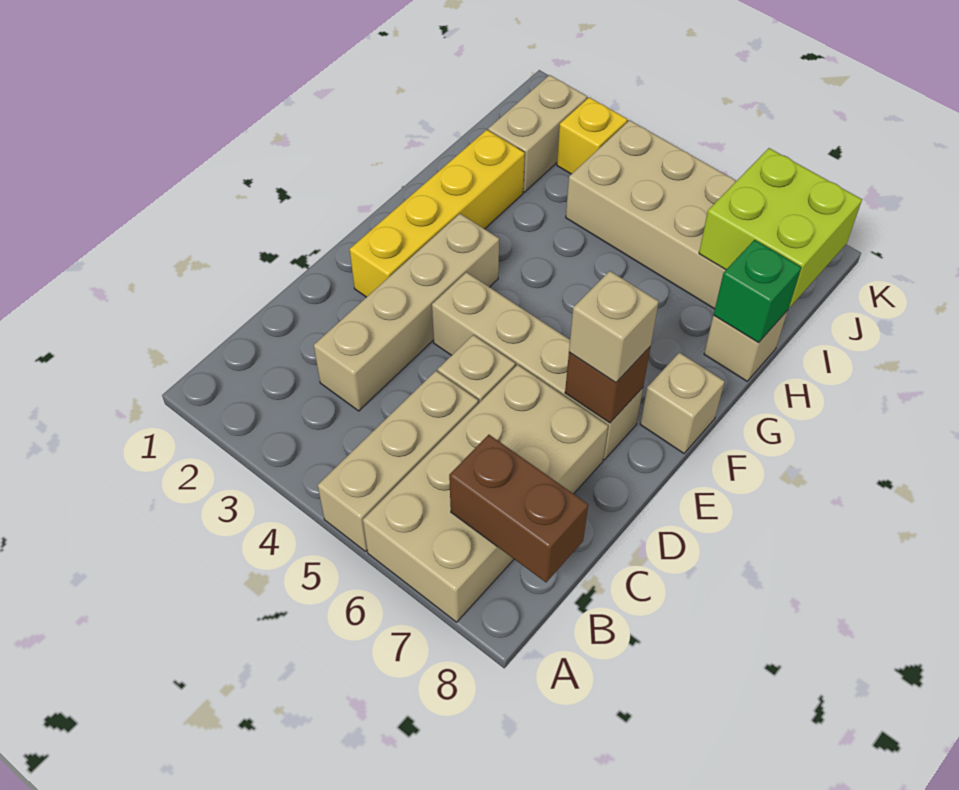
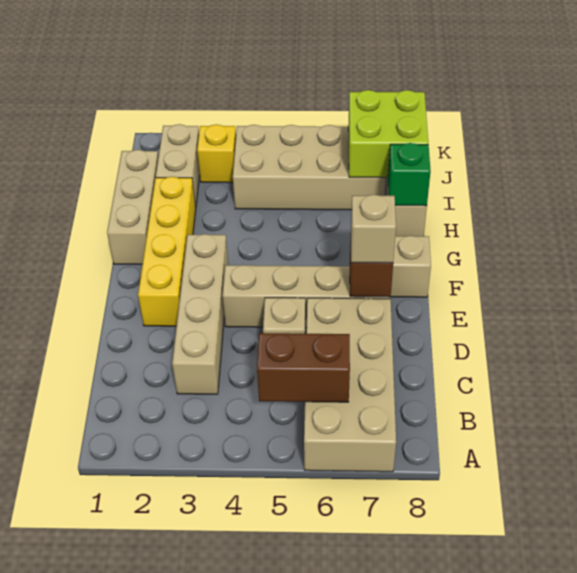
tan brick A5:C5 level 1 -> tan brick G1:I1 level 1
brown brick B7:B8 level 2 -> brown brick B5:B6 level 2

